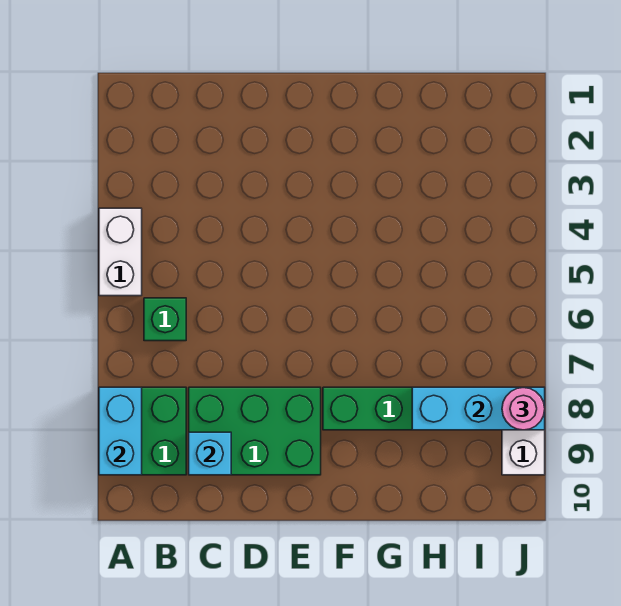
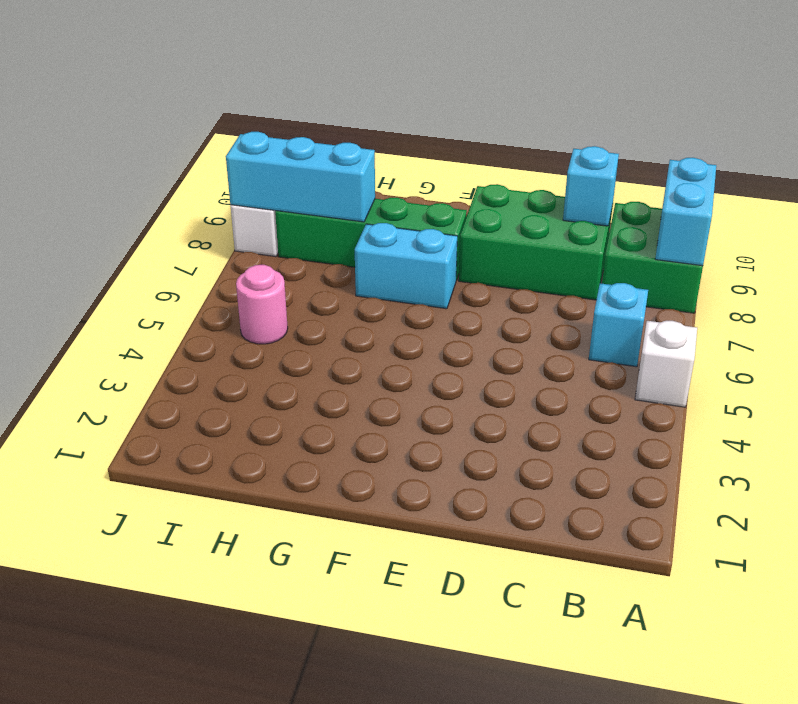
white brick A4:A5 level 1 -> white brick A5 level 1
green brick B6 level 1 -> cyan brick B6 level 1
none -> cyan brick F7:G7 level 1
pink round brick J8 level 3 -> pink round brick I5 level 1

